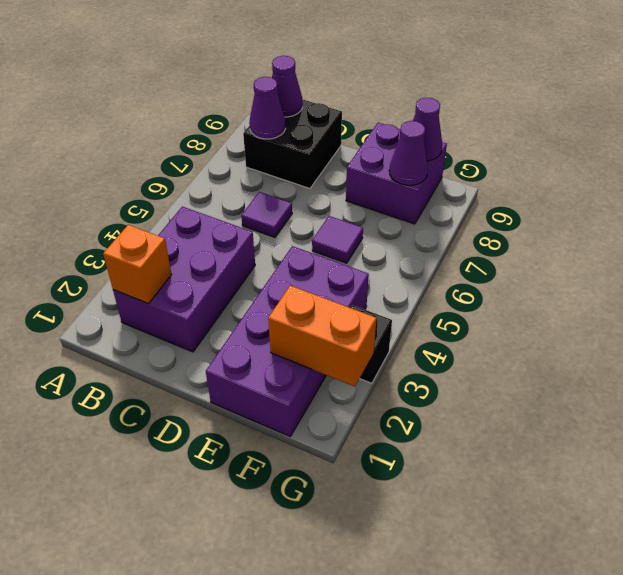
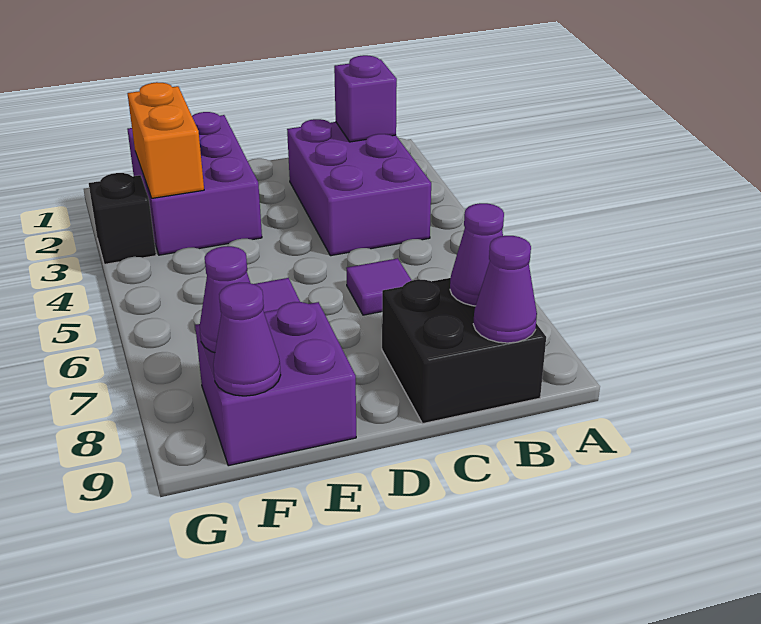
orange brick B2 level 2 -> purple brick B2 level 2
purple brick E1:F4 level 1 -> purple brick E1:F3 level 1
orange brick F2:G2 level 2 -> orange brick F2:F3 level 2

